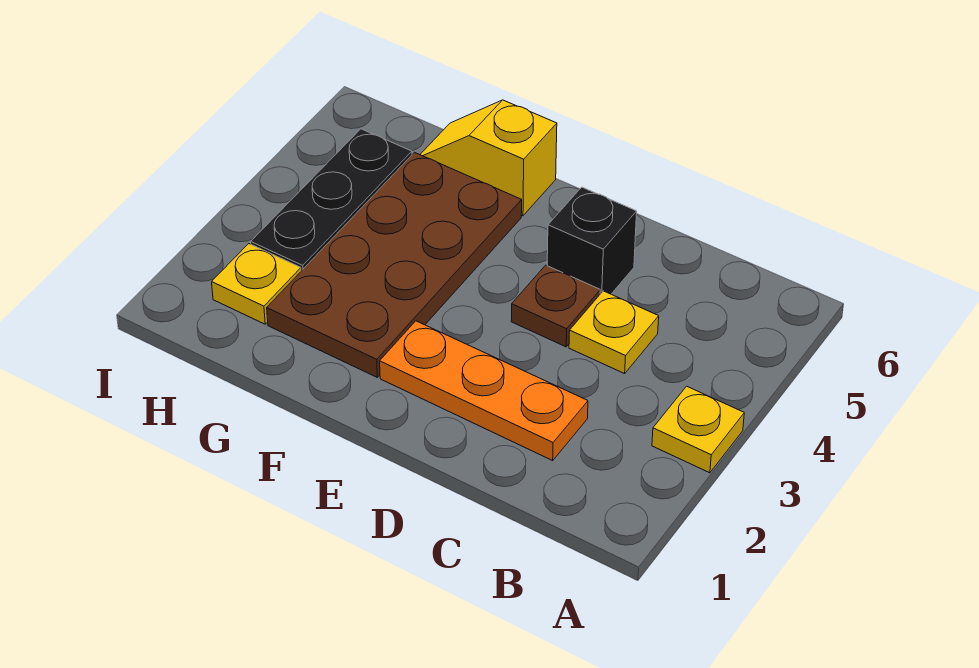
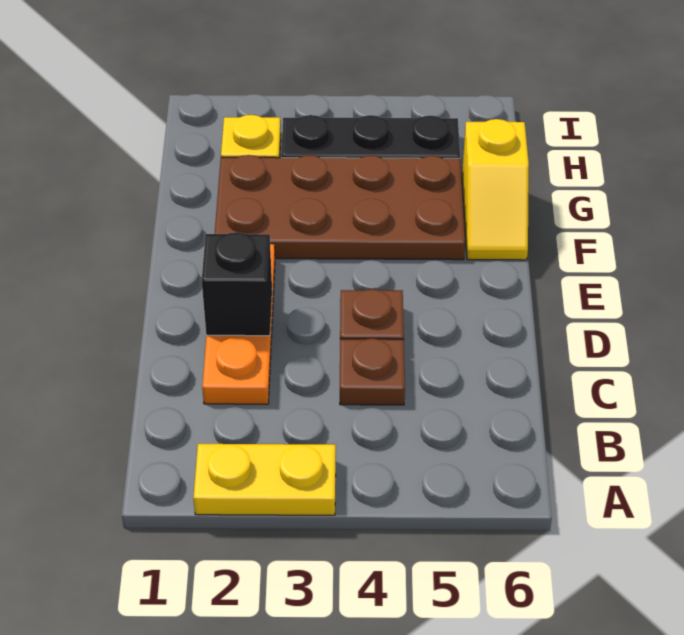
yellow plate A3 level 1 -> yellow plate A2:A3 level 1
yellow plate C4 level 1 -> brown plate C4 level 1
black brick D5 level 1 -> black brick D2 level 2
yellow slope F6:G6 level 1 top F -> yellow slope F6:G6 level 1 top G

